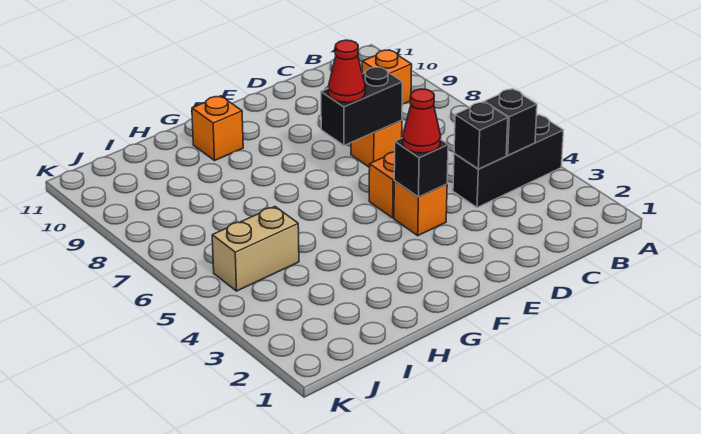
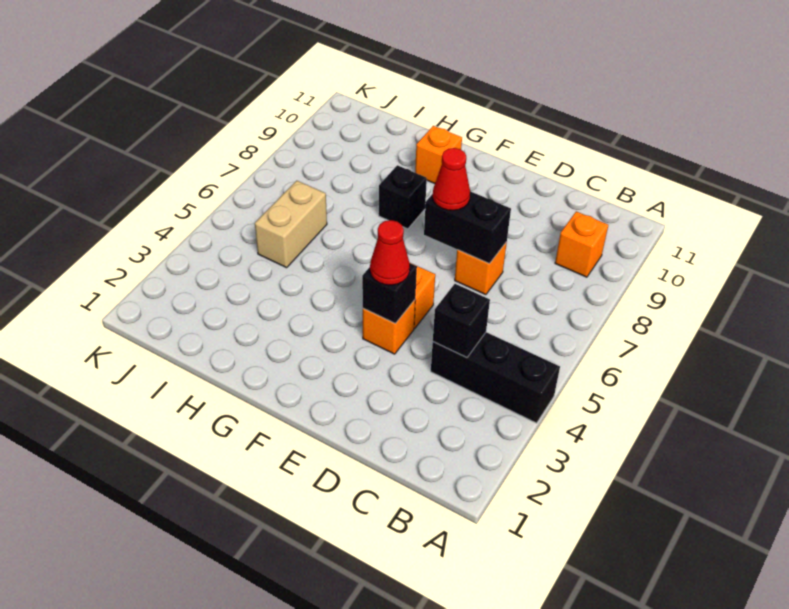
black brick B4 level 2 -> black brick G8 level 1
tan brick I5:J5 level 1 -> tan brick I5:I6 level 1

